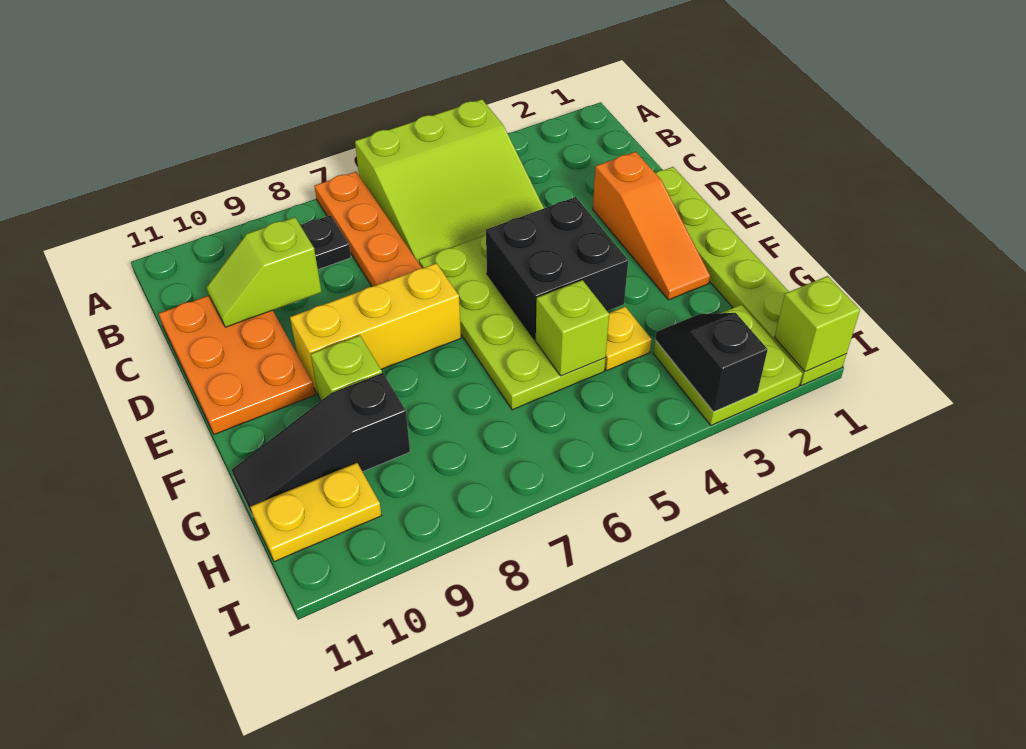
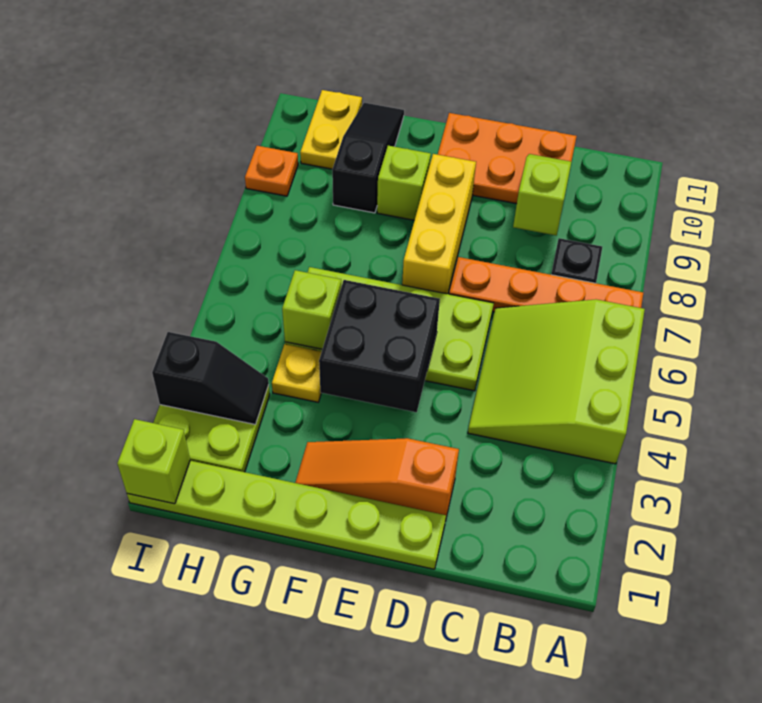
none -> orange plate I9 level 1

